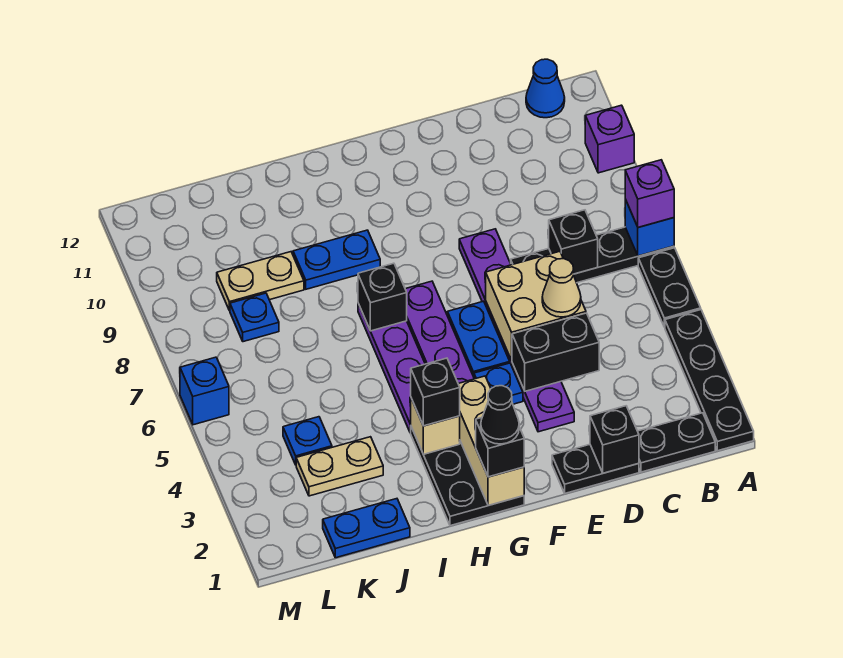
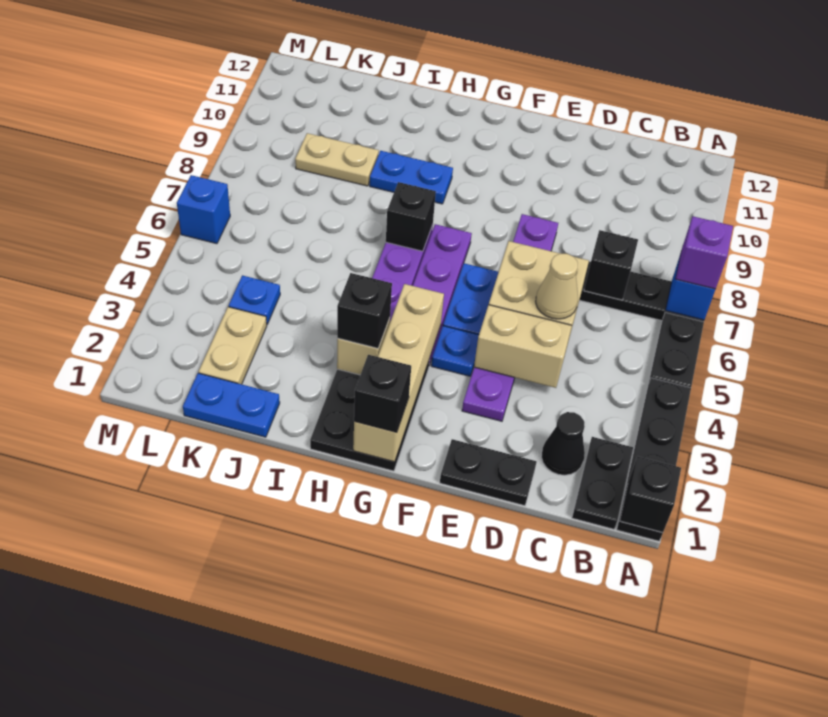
purple brick A10 level 1 -> none
black plate B1:C1 level 1 -> black plate B1:B2 level 1
blue cone B12 level 1 -> none
black brick D1 level 2 -> black brick A1 level 2
black brick D4:E4 level 2 -> tan brick D4:E4 level 2
tan brick G1:G3 level 2 -> tan brick G1:G4 level 2
black cone G1 level 4 -> black cone C2 level 1
tan plate J3:K3 level 1 -> tan plate K2:K3 level 1
blue plate K8 level 1 -> none

